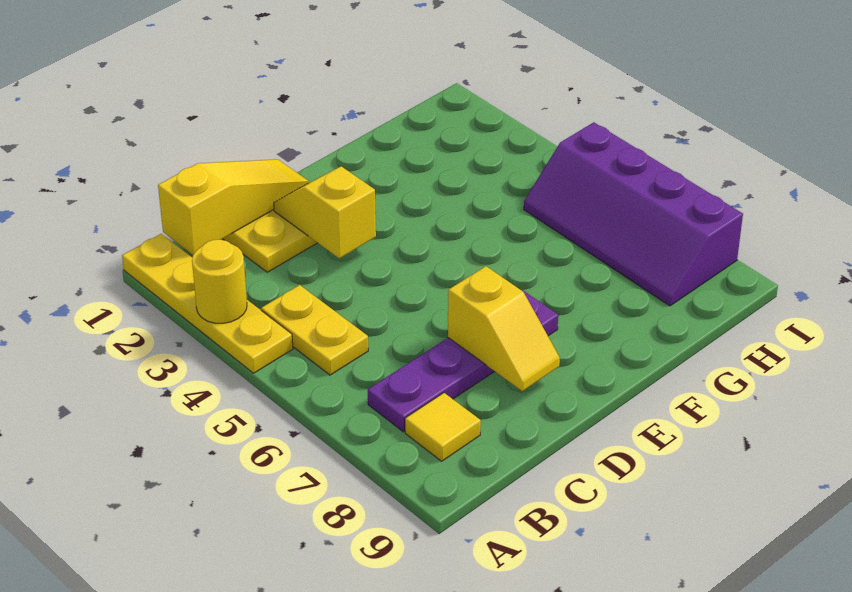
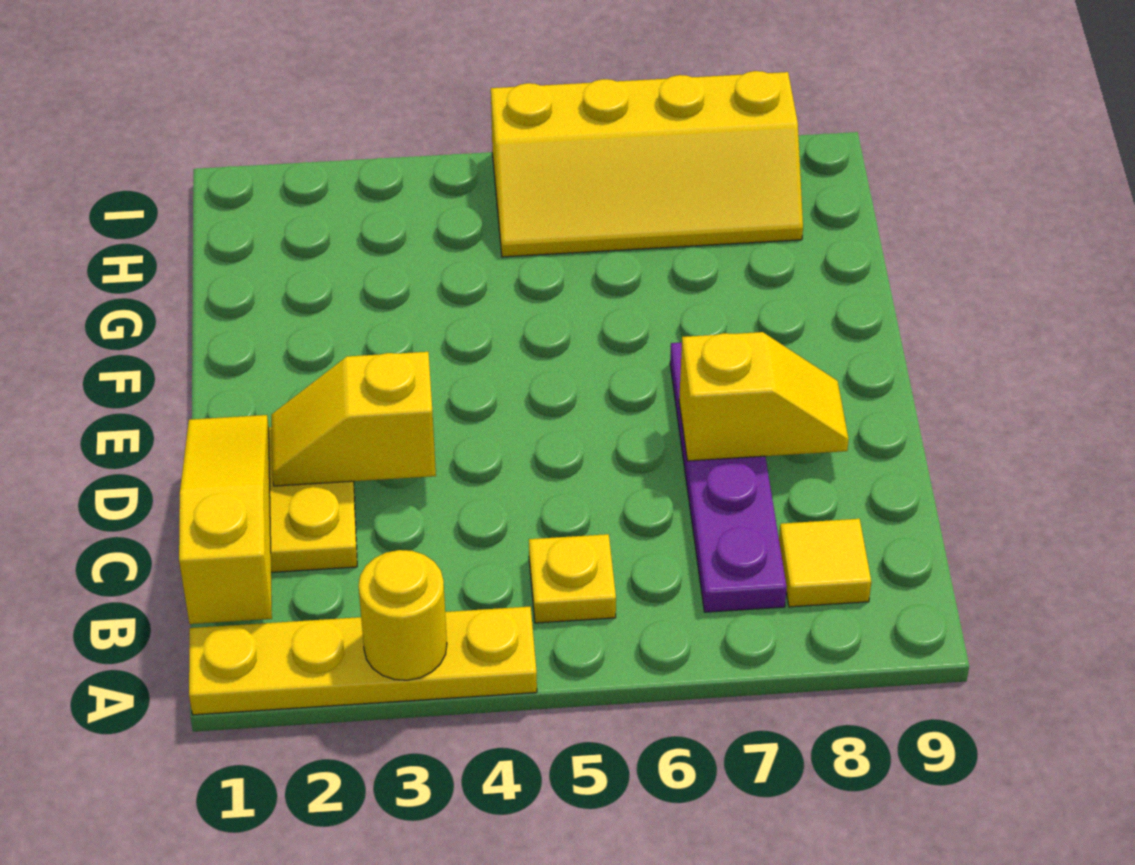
yellow plate B4:B5 level 1 -> yellow plate B5 level 1
purple slope H5:I8 level 1 top I -> yellow slope H5:I8 level 1 top I

